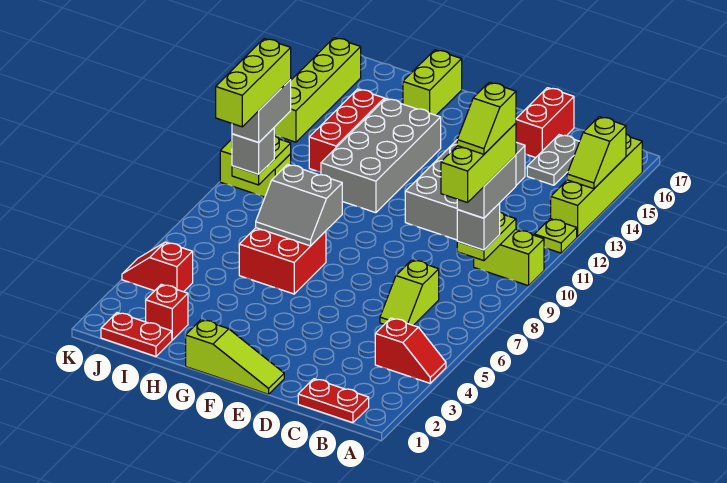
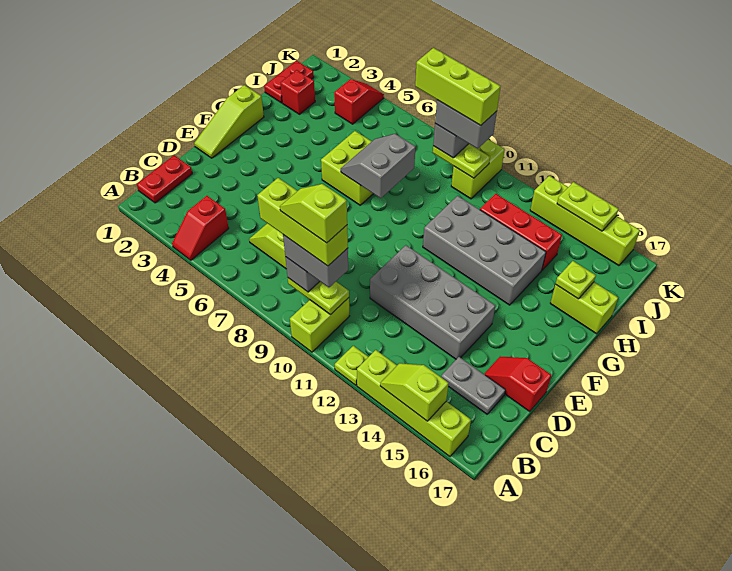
red brick D16:D17 level 1 -> red slope D16:D17 level 1 top 17
red brick G6:H7 level 1 -> lime brick G6:H7 level 1
none -> lime plate H16 level 2
none -> lime plate K14:K15 level 2

